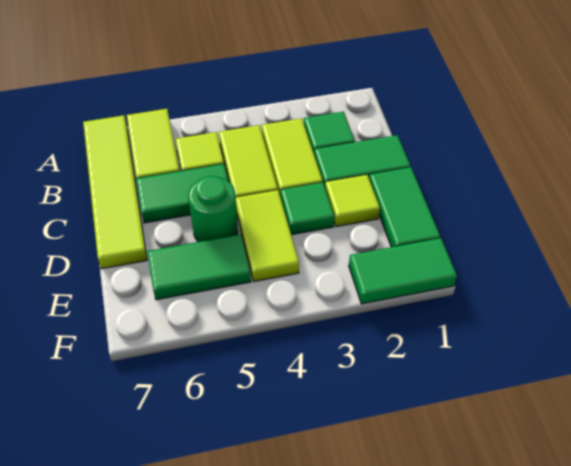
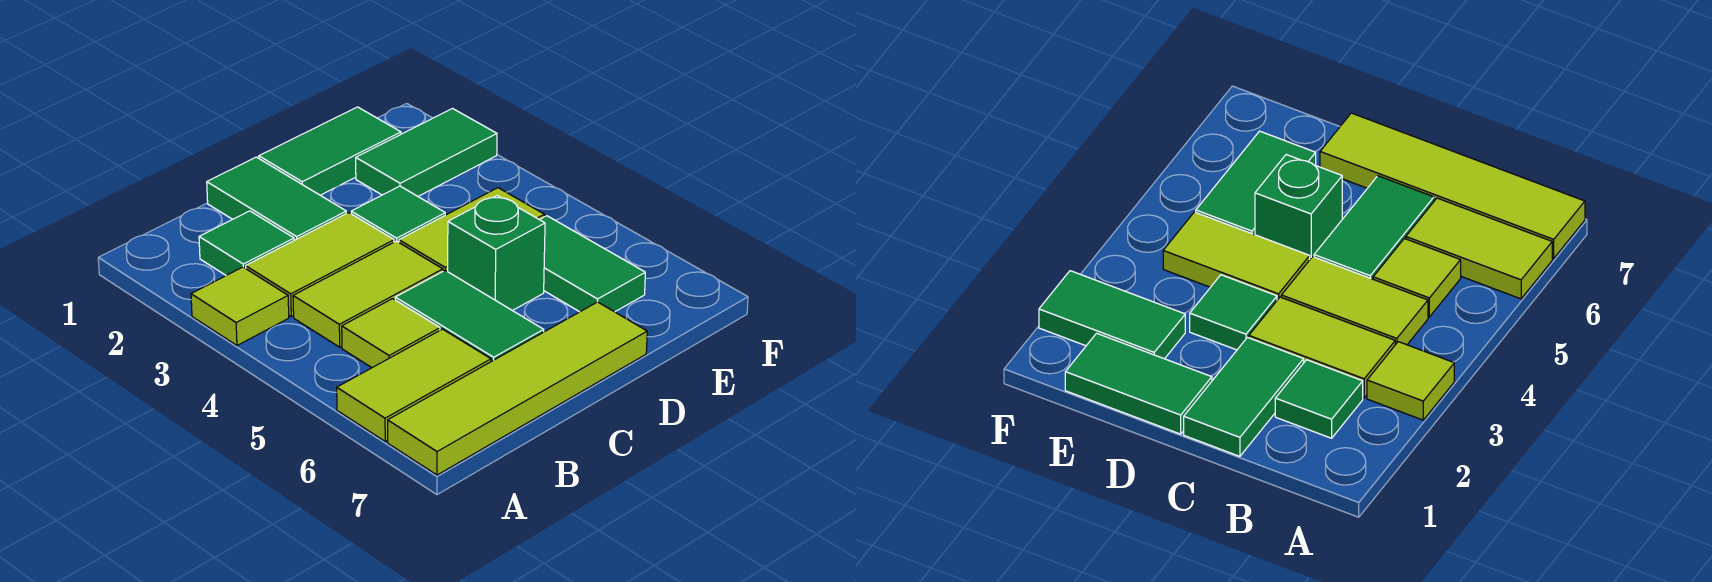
lime tile D2 level 1 -> lime tile A3 level 1
green round brick D5 level 1 -> green brick D5 level 1
green tile F1:F2 level 1 -> green tile E2:F2 level 1

